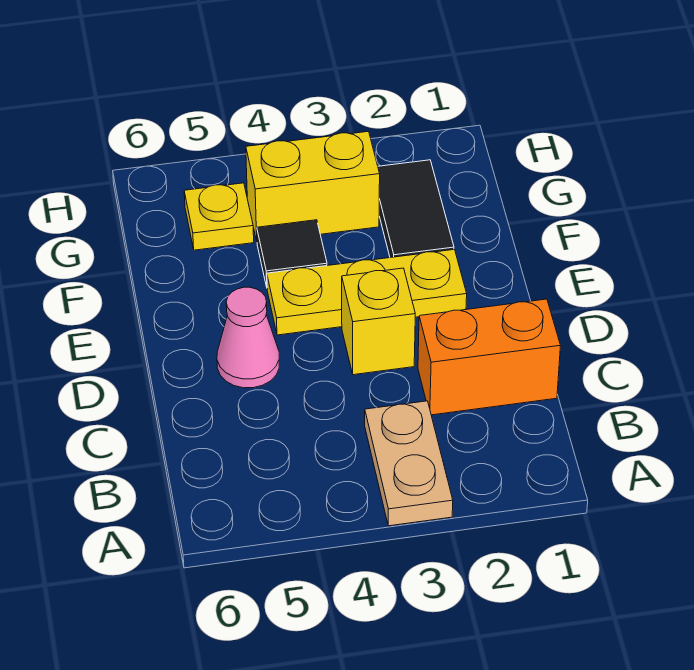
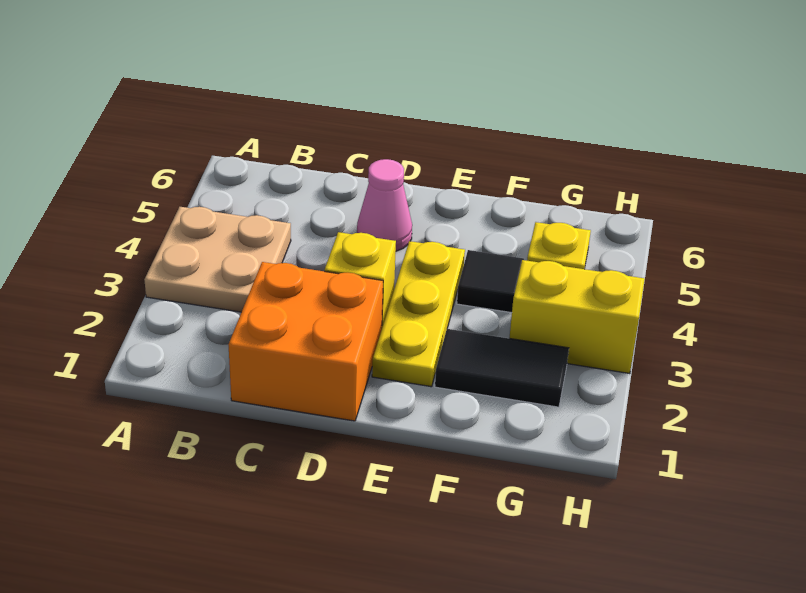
tan plate A3:B3 level 1 -> tan plate A3:B4 level 1
orange brick C1:C2 level 1 -> orange brick C1:D2 level 1
yellow brick G3:G4 level 1 -> yellow brick G3:H3 level 1

